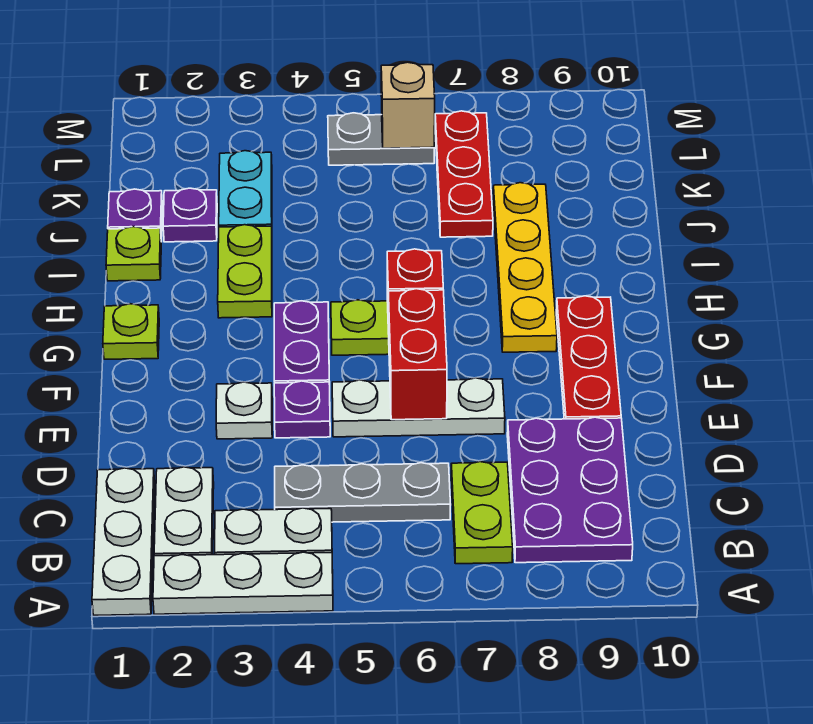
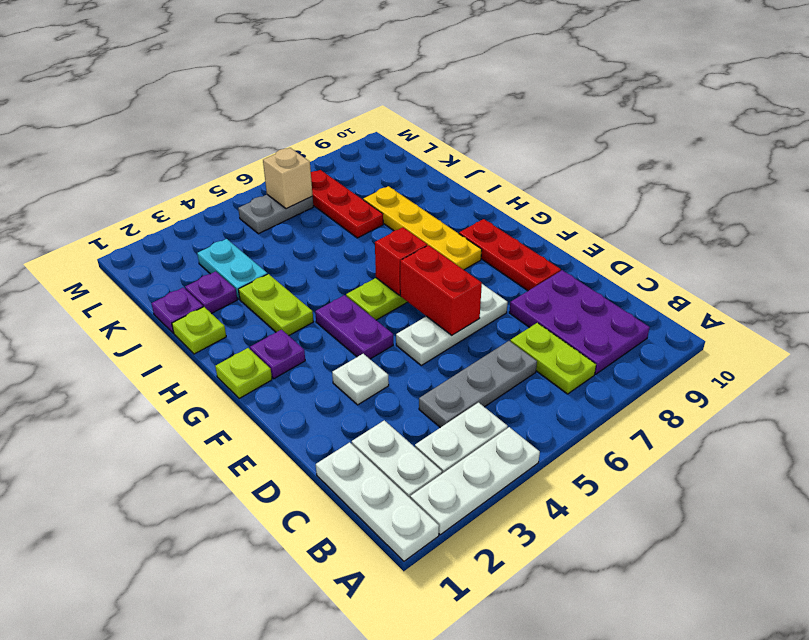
purple plate E4 level 1 -> purple plate G2 level 1

